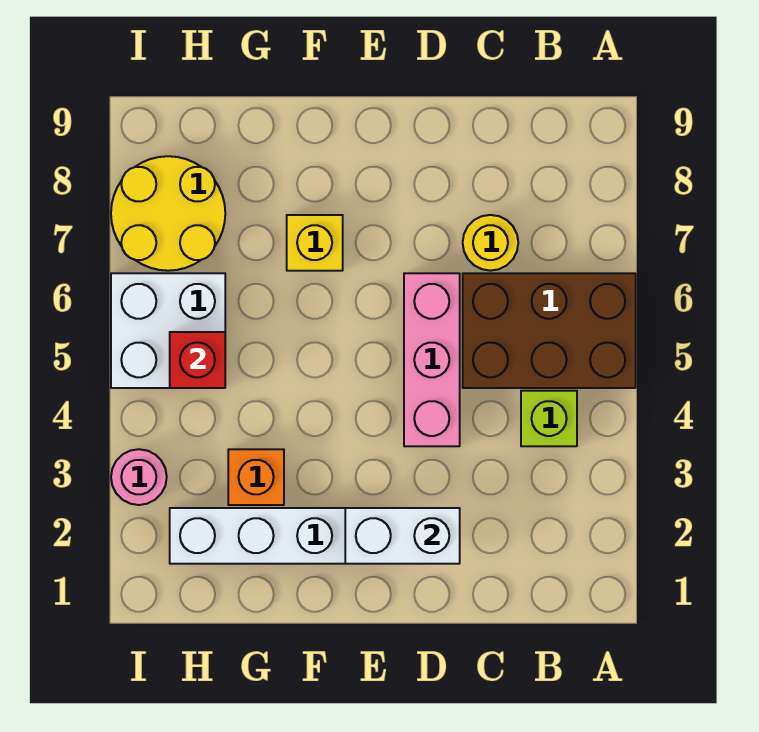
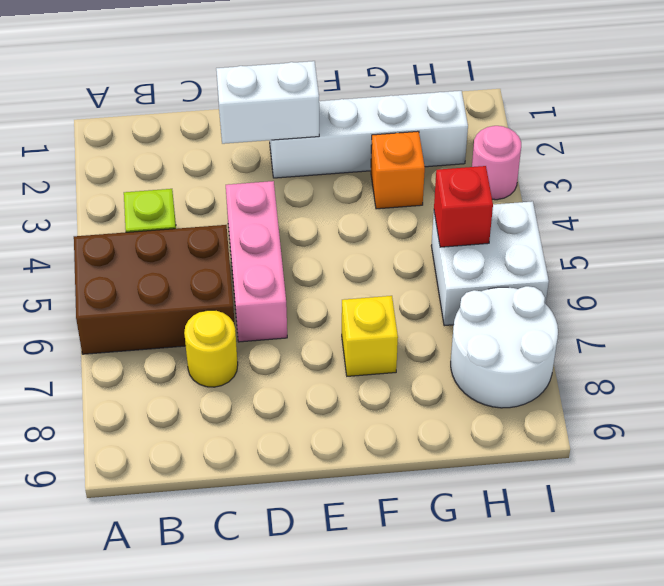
yellow round brick H7:I8 level 1 -> white round brick H7:I8 level 1

